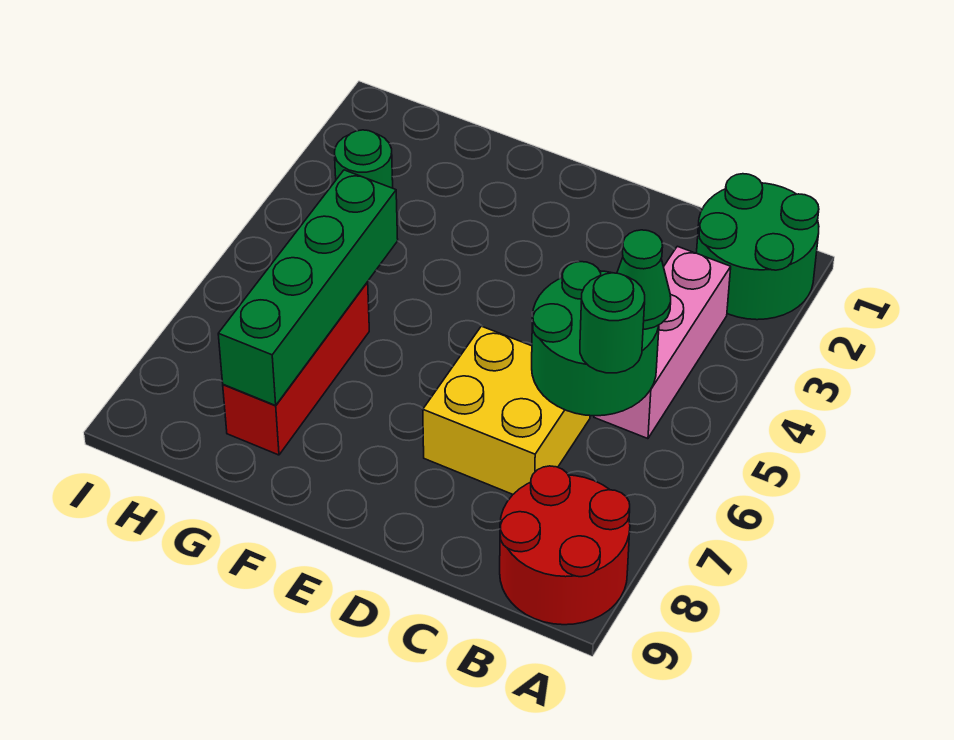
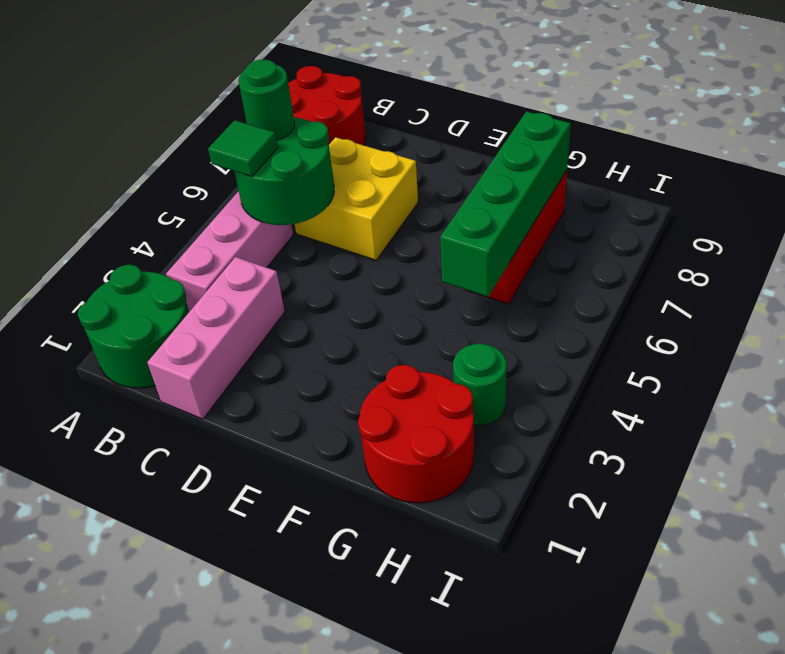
green cone B5 level 3 -> green tile B5 level 3
none -> pink brick C1:C3 level 1
none -> red round brick G1:H2 level 1

